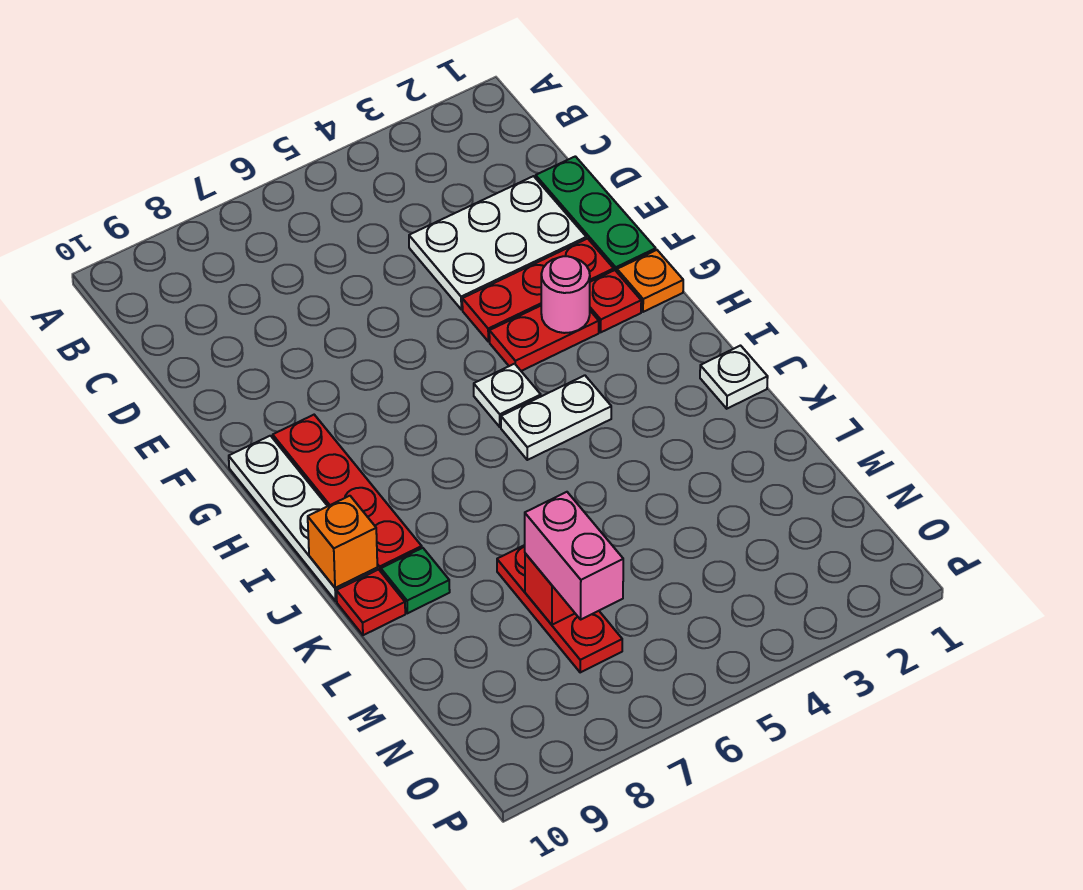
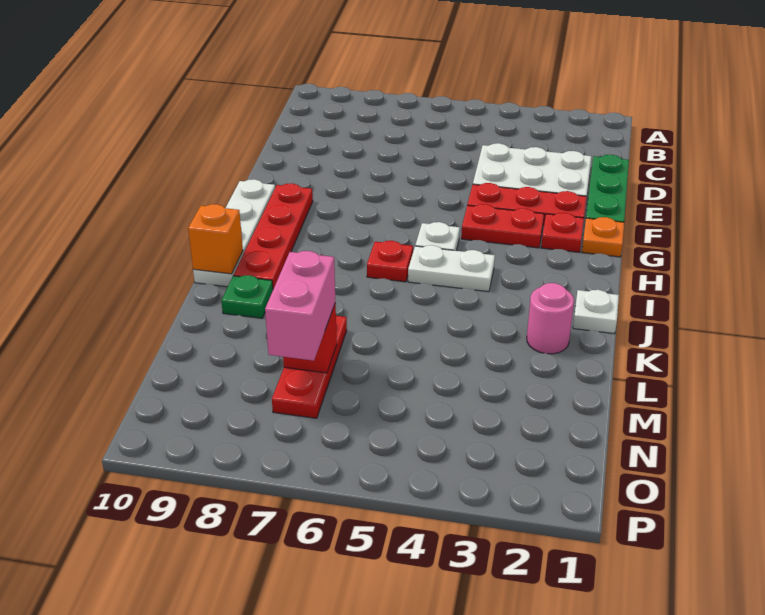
pink round brick G3 level 2 -> pink round brick K2 level 1
red plate K10 level 1 -> red plate I6 level 1

